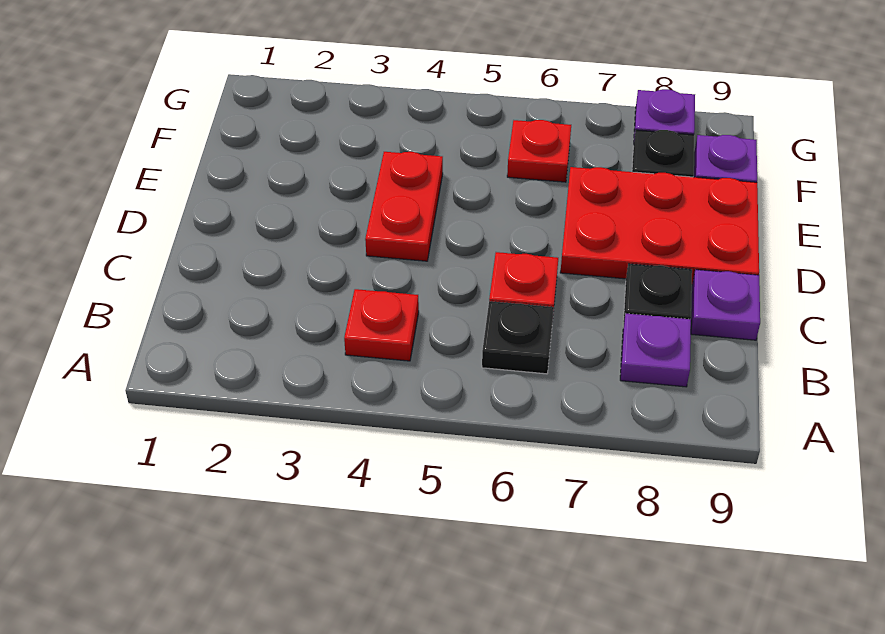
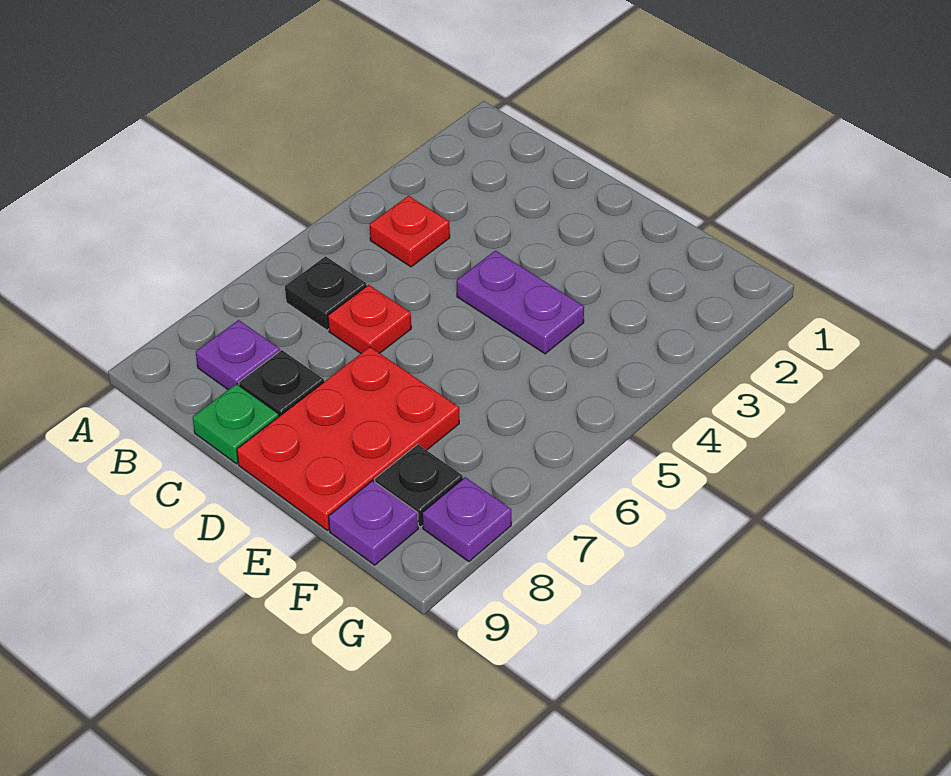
purple plate C9 level 1 -> green plate C9 level 1
red plate D4:E4 level 1 -> purple plate D4:E4 level 1
red plate F6 level 1 -> none

